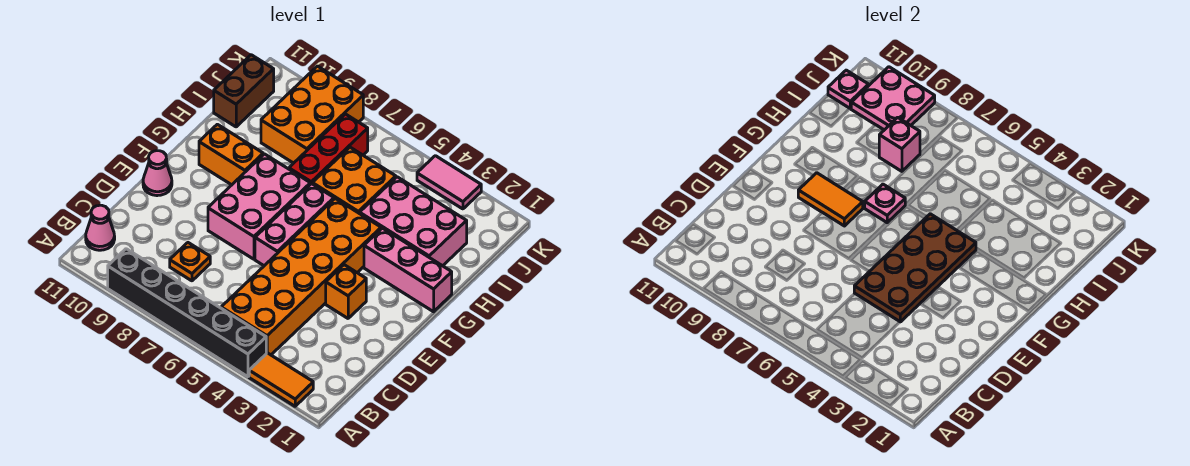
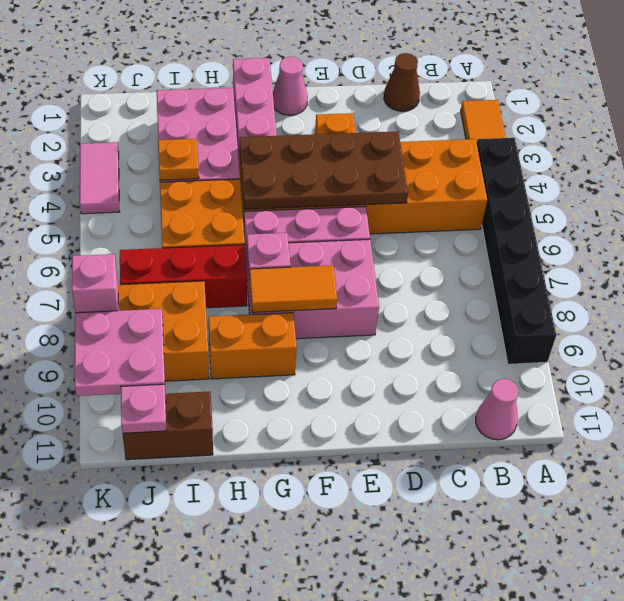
none -> brown cone C1 level 1
orange plate C8 level 1 -> orange plate I4 level 2
pink cone E11 level 1 -> pink cone F1 level 1
orange tile F8:F9 level 2 -> orange tile F8:G8 level 2
orange brick G9:G10 level 1 -> orange brick G9:H9 level 1
pink brick I8 level 2 -> pink brick K8 level 2

